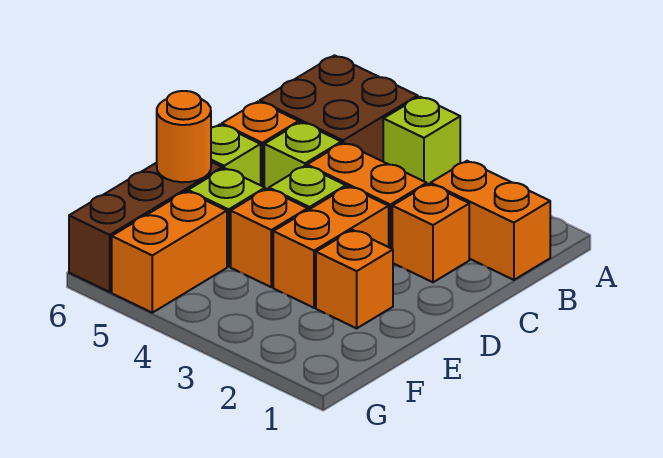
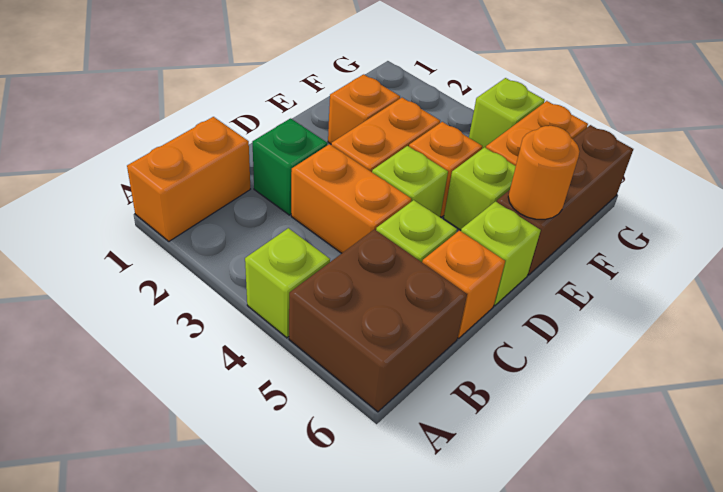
orange brick B1:B2 level 1 -> orange brick A1:B1 level 1
orange brick C2 level 1 -> green brick C2 level 1
none -> lime brick G4 level 1

